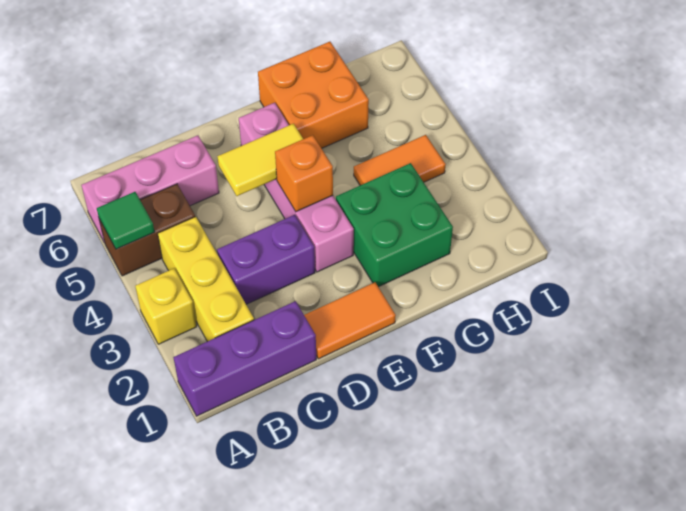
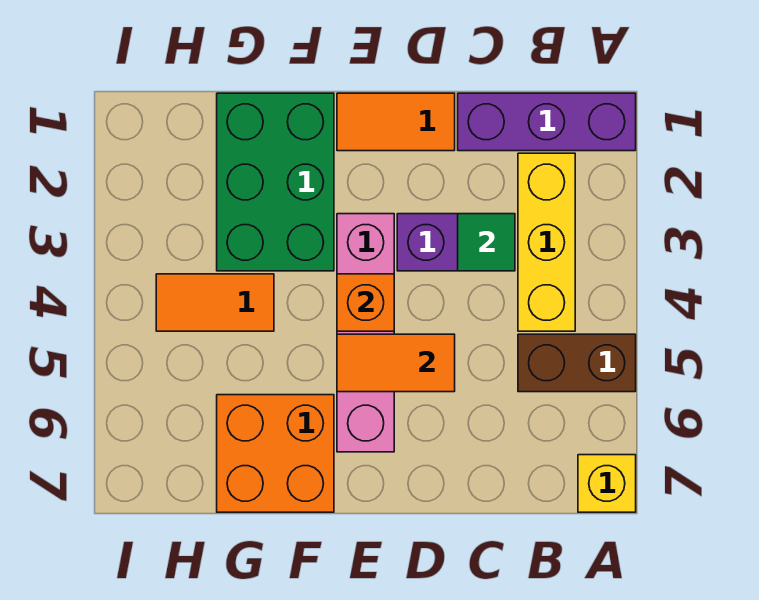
yellow brick A3 level 1 -> yellow brick A7 level 1
green tile A5 level 2 -> green tile C3 level 2
pink brick A6:C6 level 1 -> none
yellow tile D5:E5 level 2 -> orange tile D5:E5 level 2
green brick F2:G3 level 1 -> green brick F1:G3 level 1

